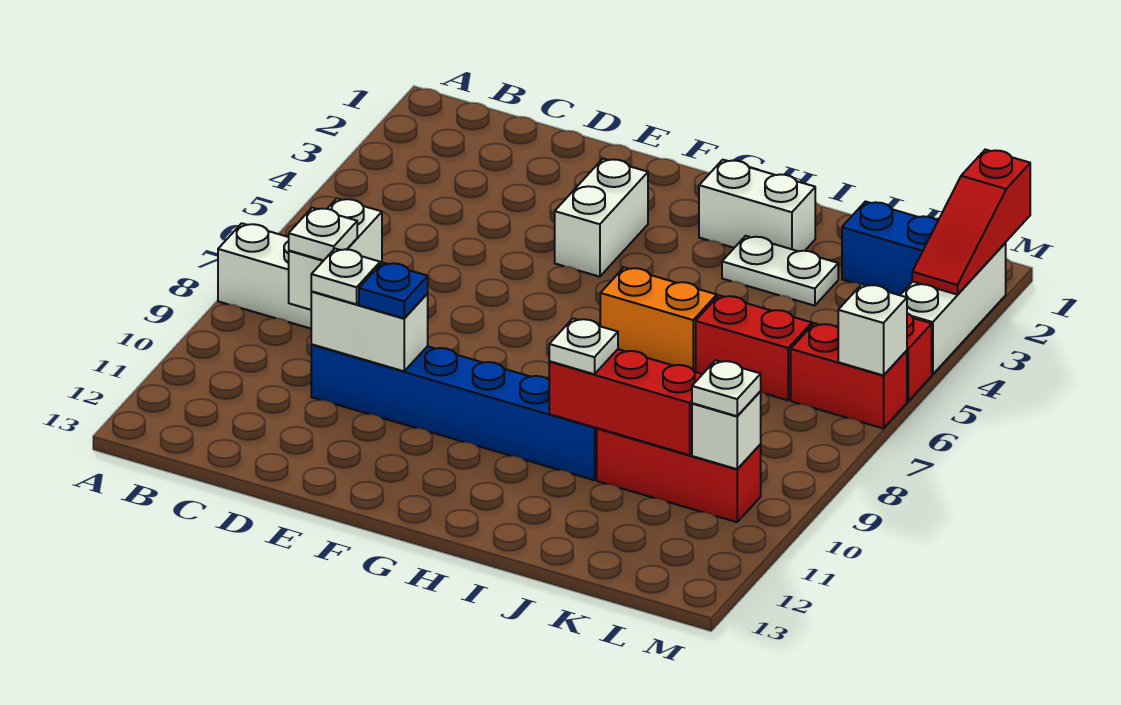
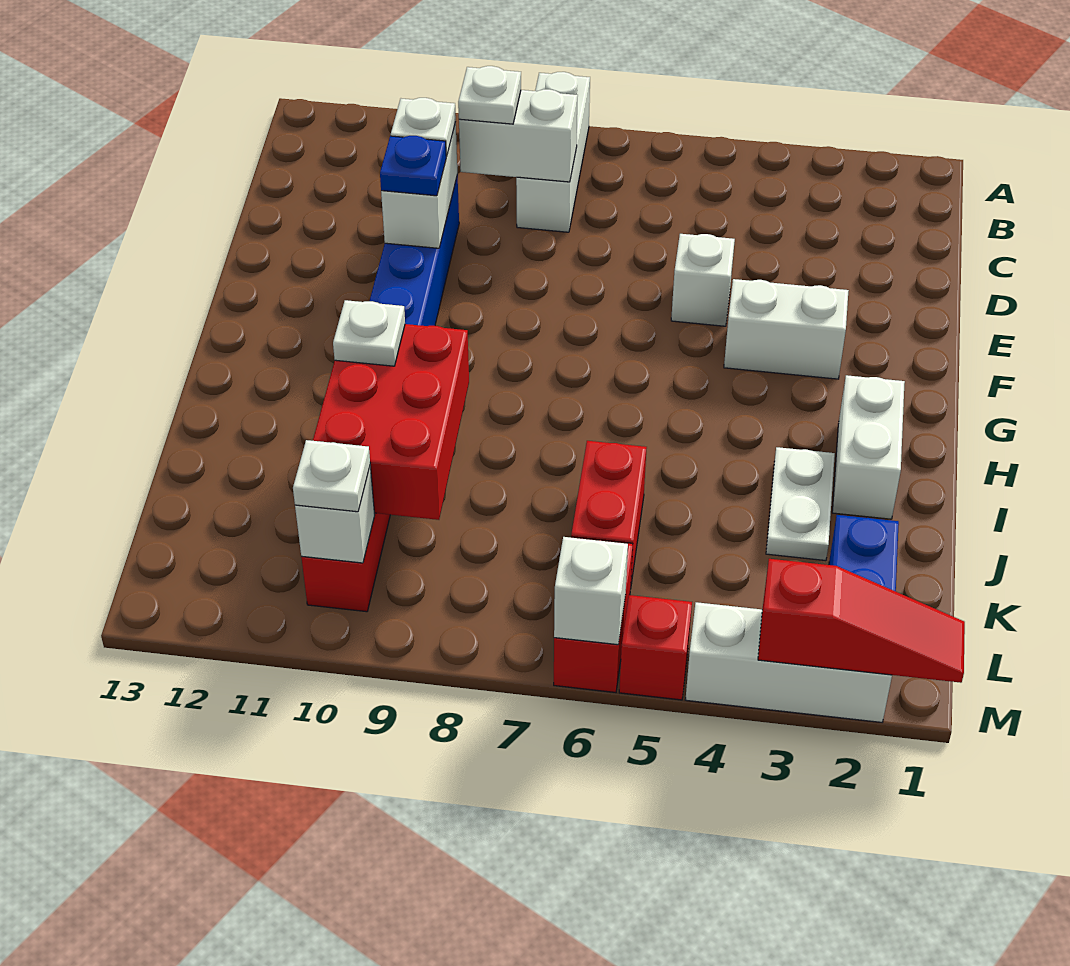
none -> white brick E5 level 1
orange brick H6:I6 level 1 -> none
red brick I10:K10 level 2 -> red brick I9:K10 level 2
red slope M1:M3 level 2 top 1 -> red slope M1:M3 level 2 top 3

